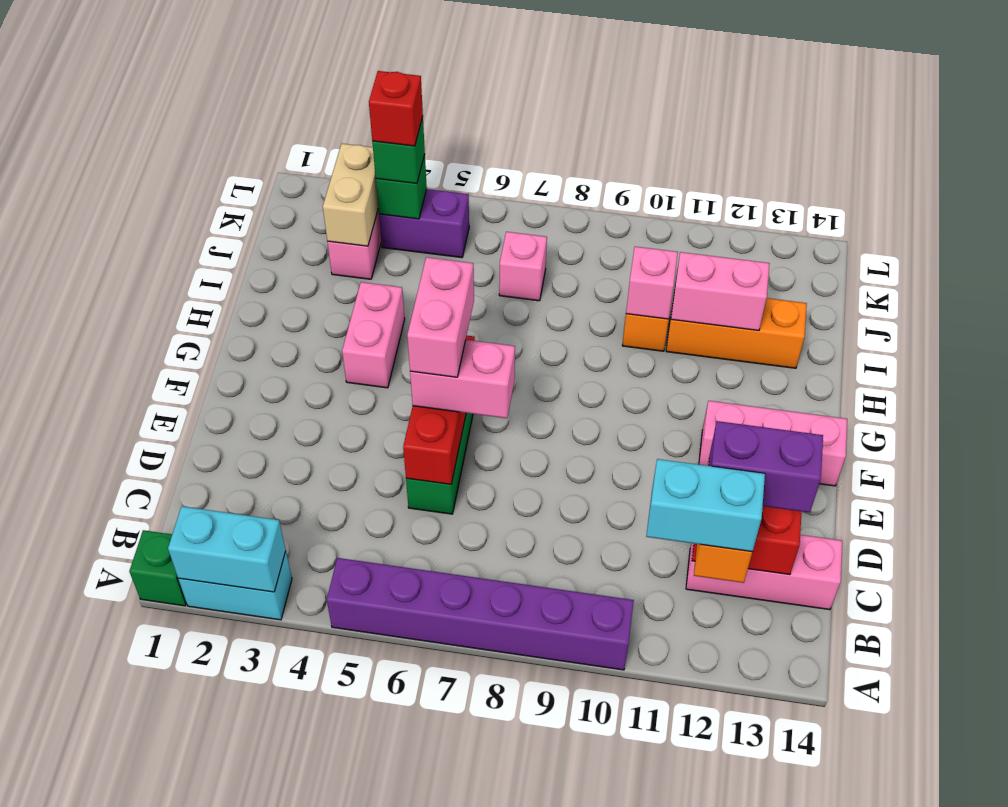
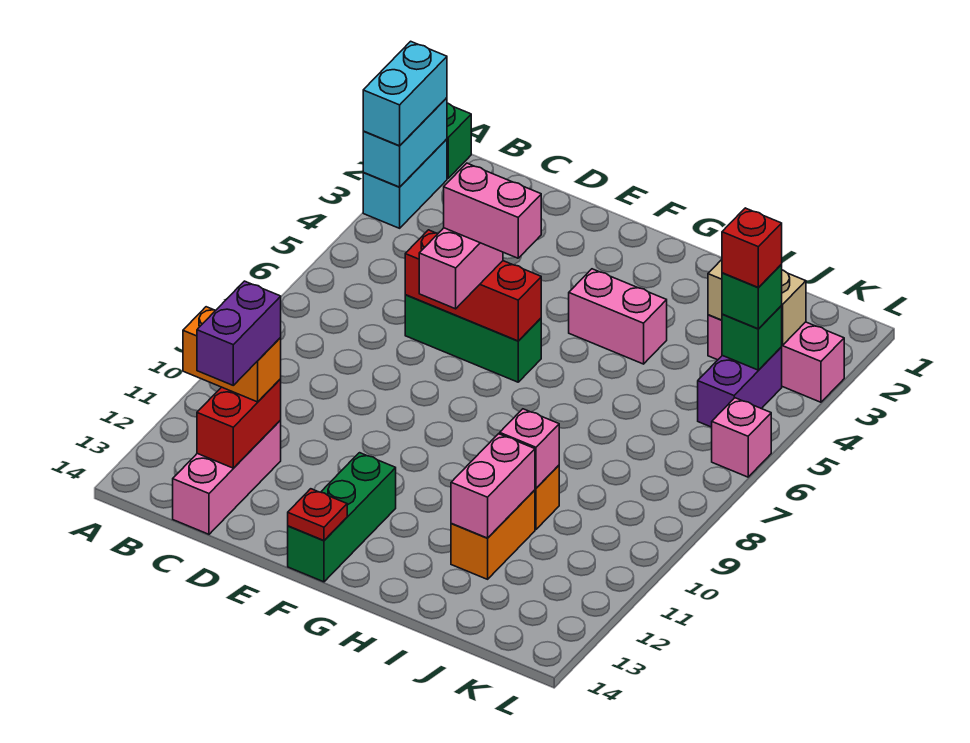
purple brick A5:A10 level 1 -> none
cyan brick B11:B12 level 4 -> cyan brick A2:A3 level 3
pink brick F12:F14 level 1 -> green brick F12:F14 level 1
none -> red plate F14 level 2
orange brick I11:I13 level 1 -> orange brick I11:I12 level 1
pink brick J7 level 1 -> pink brick L6 level 1

